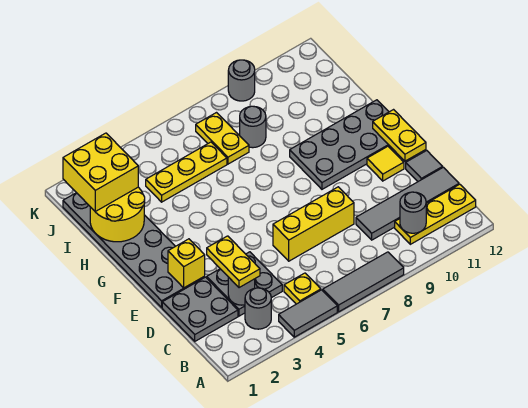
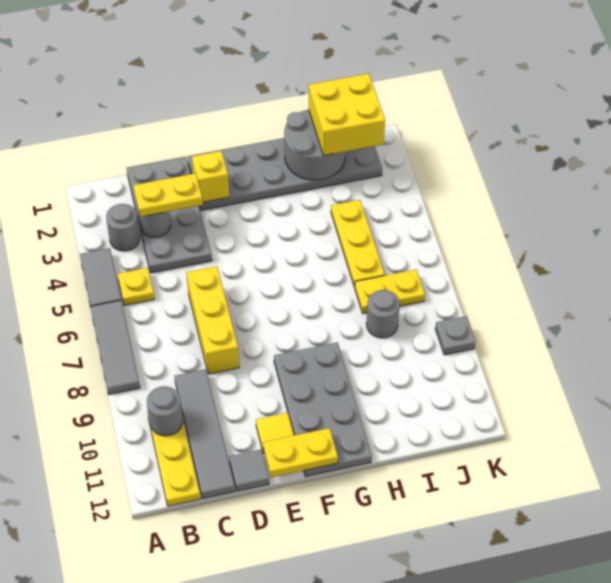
yellow round brick H1:I2 level 2 -> grey round brick H1:I2 level 2
grey round brick K9 level 1 -> grey plate K9 level 1

